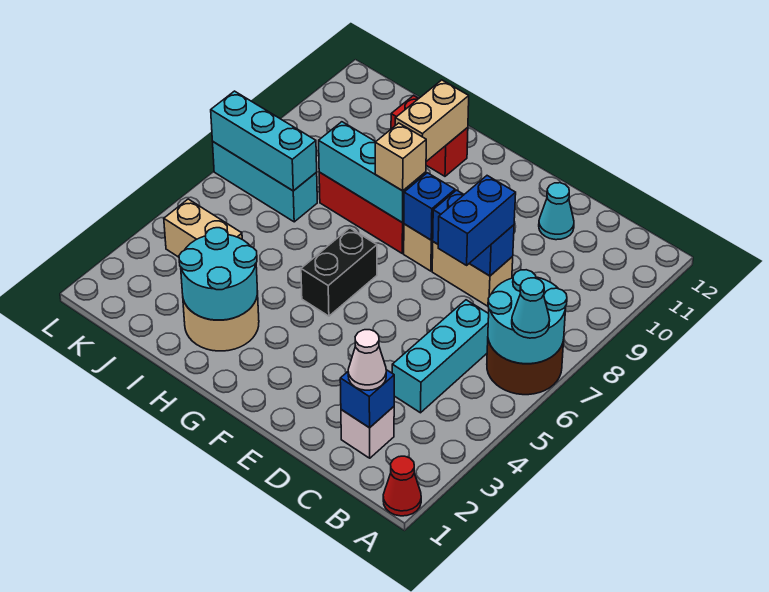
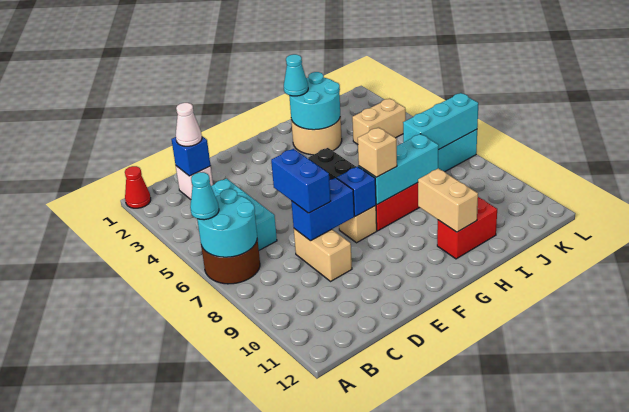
tan brick D8:E8 level 1 -> tan brick D8:D9 level 1
cyan cone D11 level 1 -> cyan cone H2 level 3

